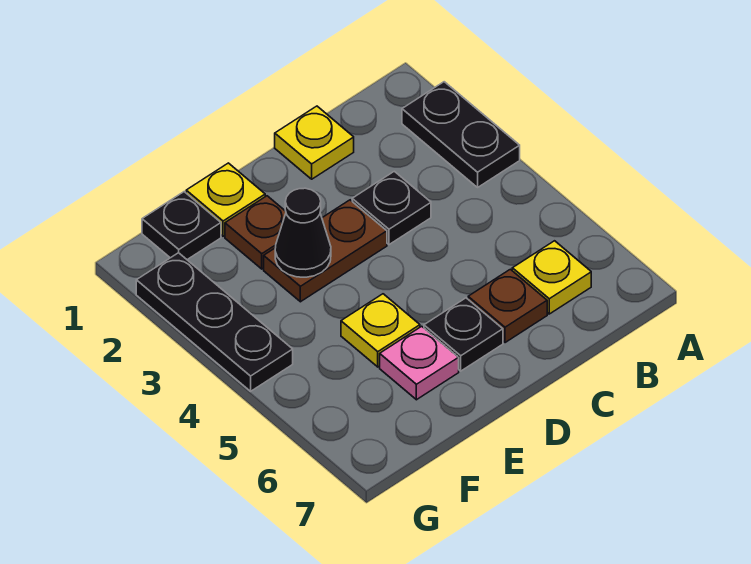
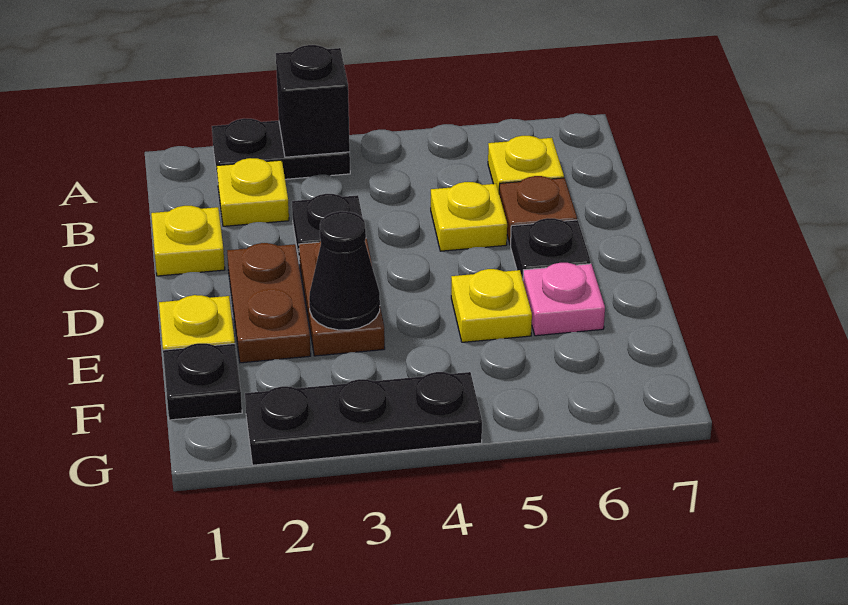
none -> black brick A3 level 2
none -> yellow plate B2 level 1
none -> yellow plate C5 level 1
brown plate E2 level 1 -> brown plate D2:E2 level 1

